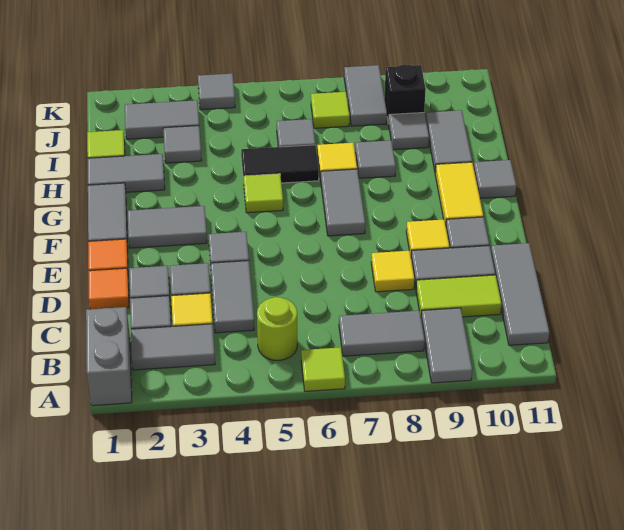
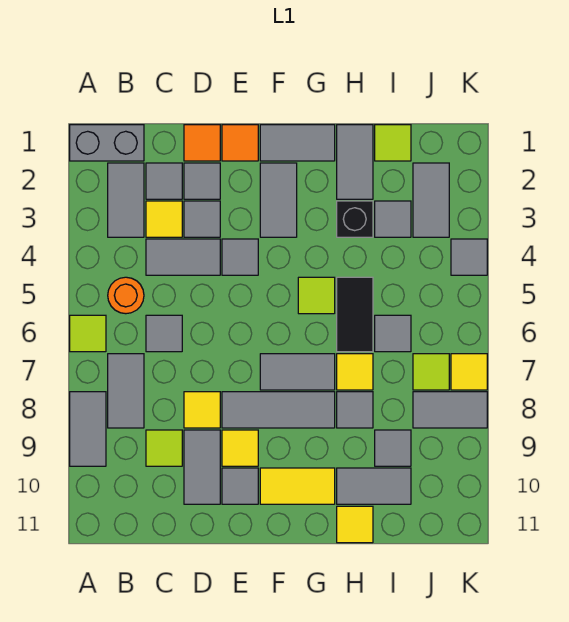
grey tile A9:B9 level 1 -> grey tile A8:A9 level 1
lime round brick B5 level 1 -> orange round brick B5 level 1
grey tile B11:D11 level 1 -> grey tile E8:G8 level 1
lime tile C9:C10 level 1 -> lime tile C9 level 1
grey tile G11 level 1 -> grey tile C6 level 1
none -> yellow tile H11 level 1
black brick J9 level 1 -> black brick H3 level 1
none -> yellow tile K7 level 1

